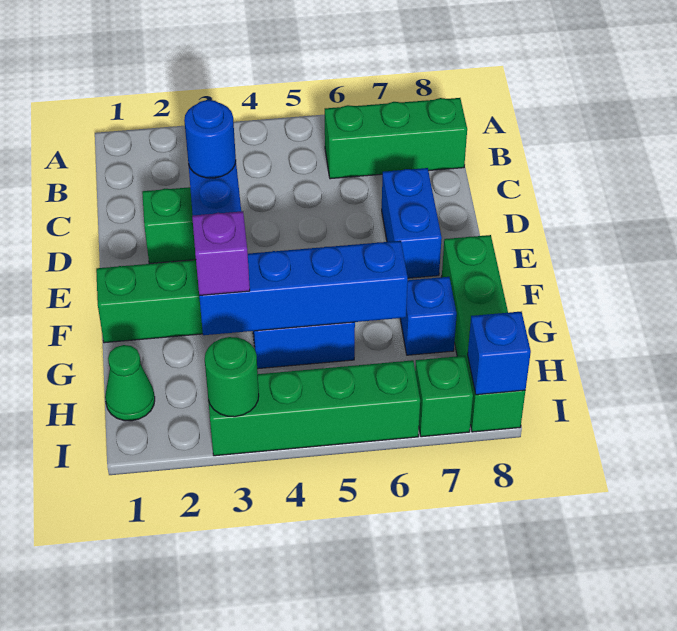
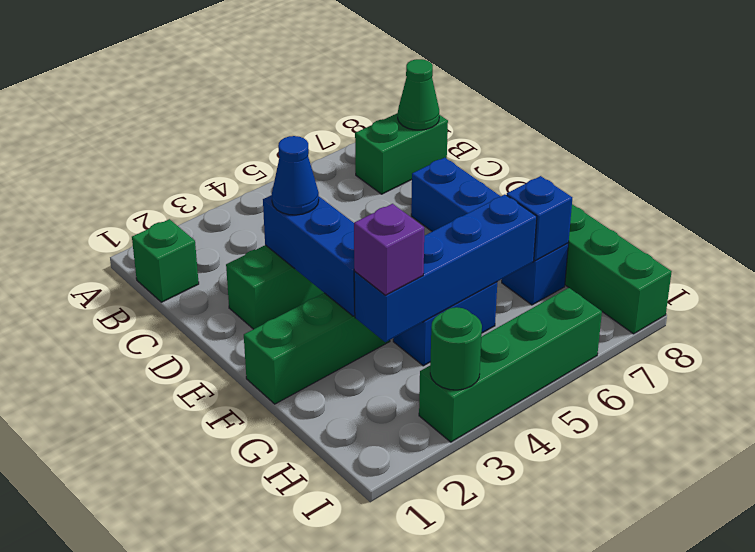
green brick B6:B8 level 1 -> green brick B7:B8 level 1
blue round brick D3 level 3 -> blue cone D3 level 3
green cone H1 level 1 -> green cone B8 level 2
green brick I7 level 1 -> green brick B1 level 1
blue brick I8 level 2 -> blue brick G7 level 2

